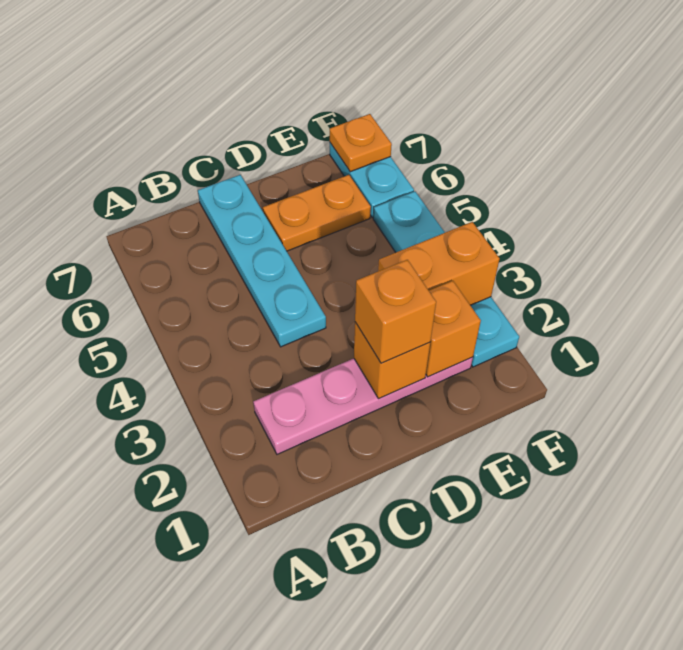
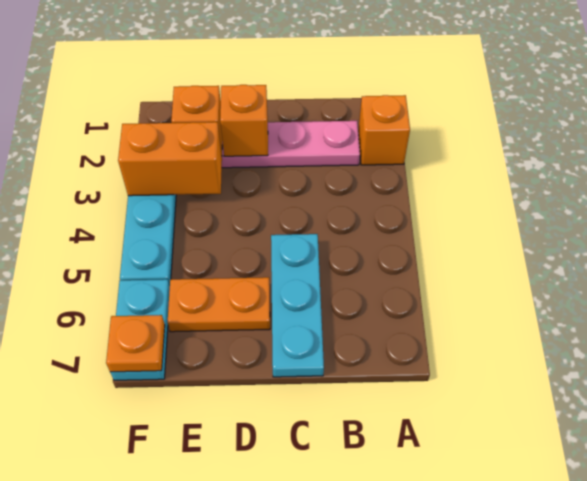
cyan plate C4:C7 level 1 -> cyan plate C5:C7 level 1
orange brick D2 level 3 -> orange brick A2 level 1

